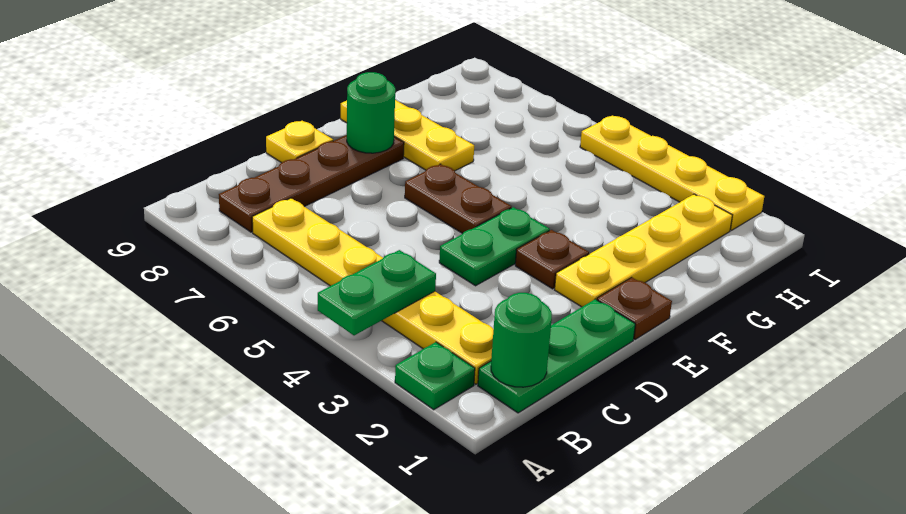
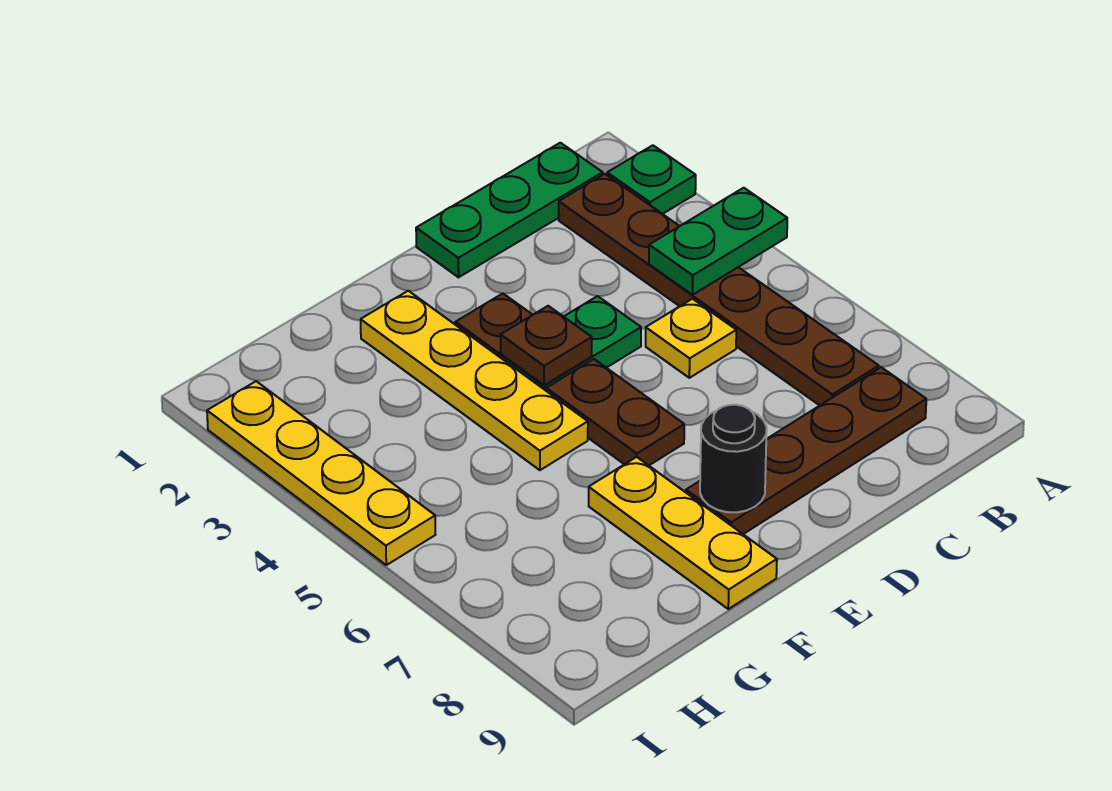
green round brick B1 level 2 -> none
yellow plate B2:B7 level 1 -> brown plate B2:B7 level 1
yellow plate D9 level 1 -> yellow plate C5 level 1
brown plate E1 level 1 -> brown plate E4 level 2
yellow plate E2:H2 level 1 -> yellow plate F2:F5 level 1
green round brick E8 level 2 -> black round brick E8 level 2

